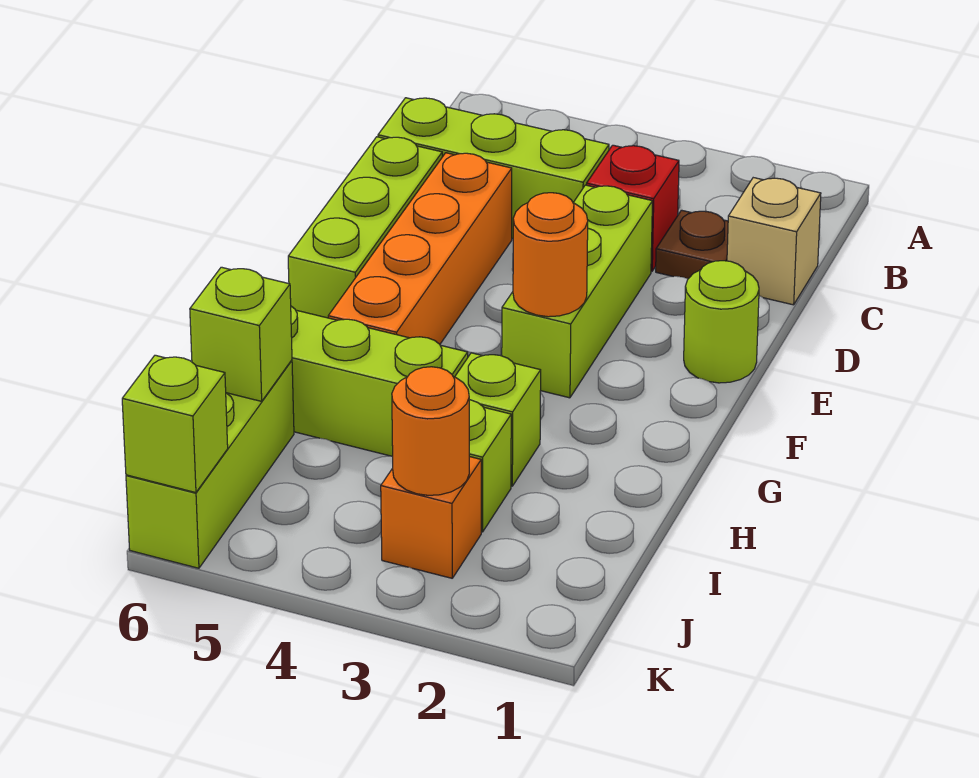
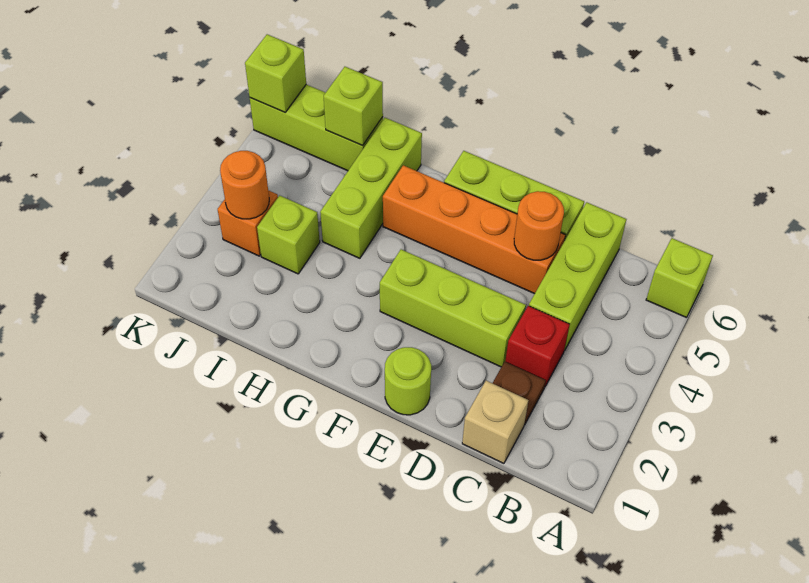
orange round brick F3 level 2 -> orange round brick D5 level 2
lime brick H3 level 1 -> lime brick A6 level 1

